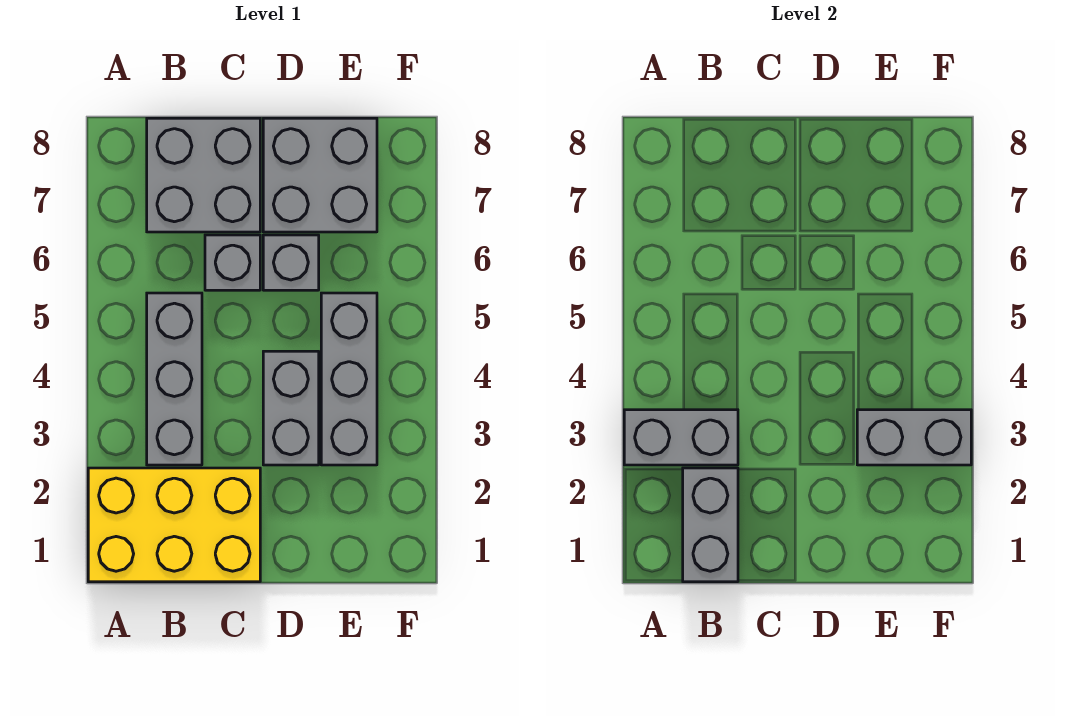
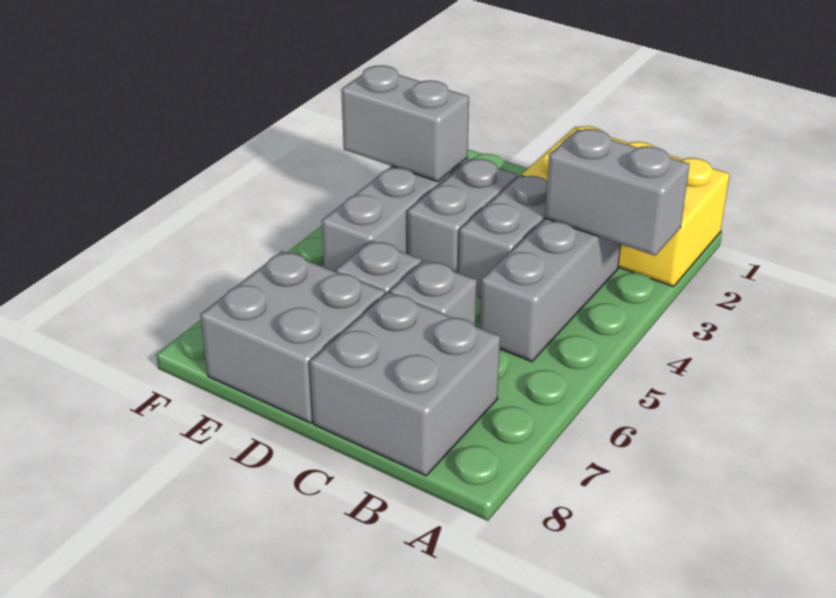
grey brick B1:B2 level 2 -> grey brick C3:C4 level 1

